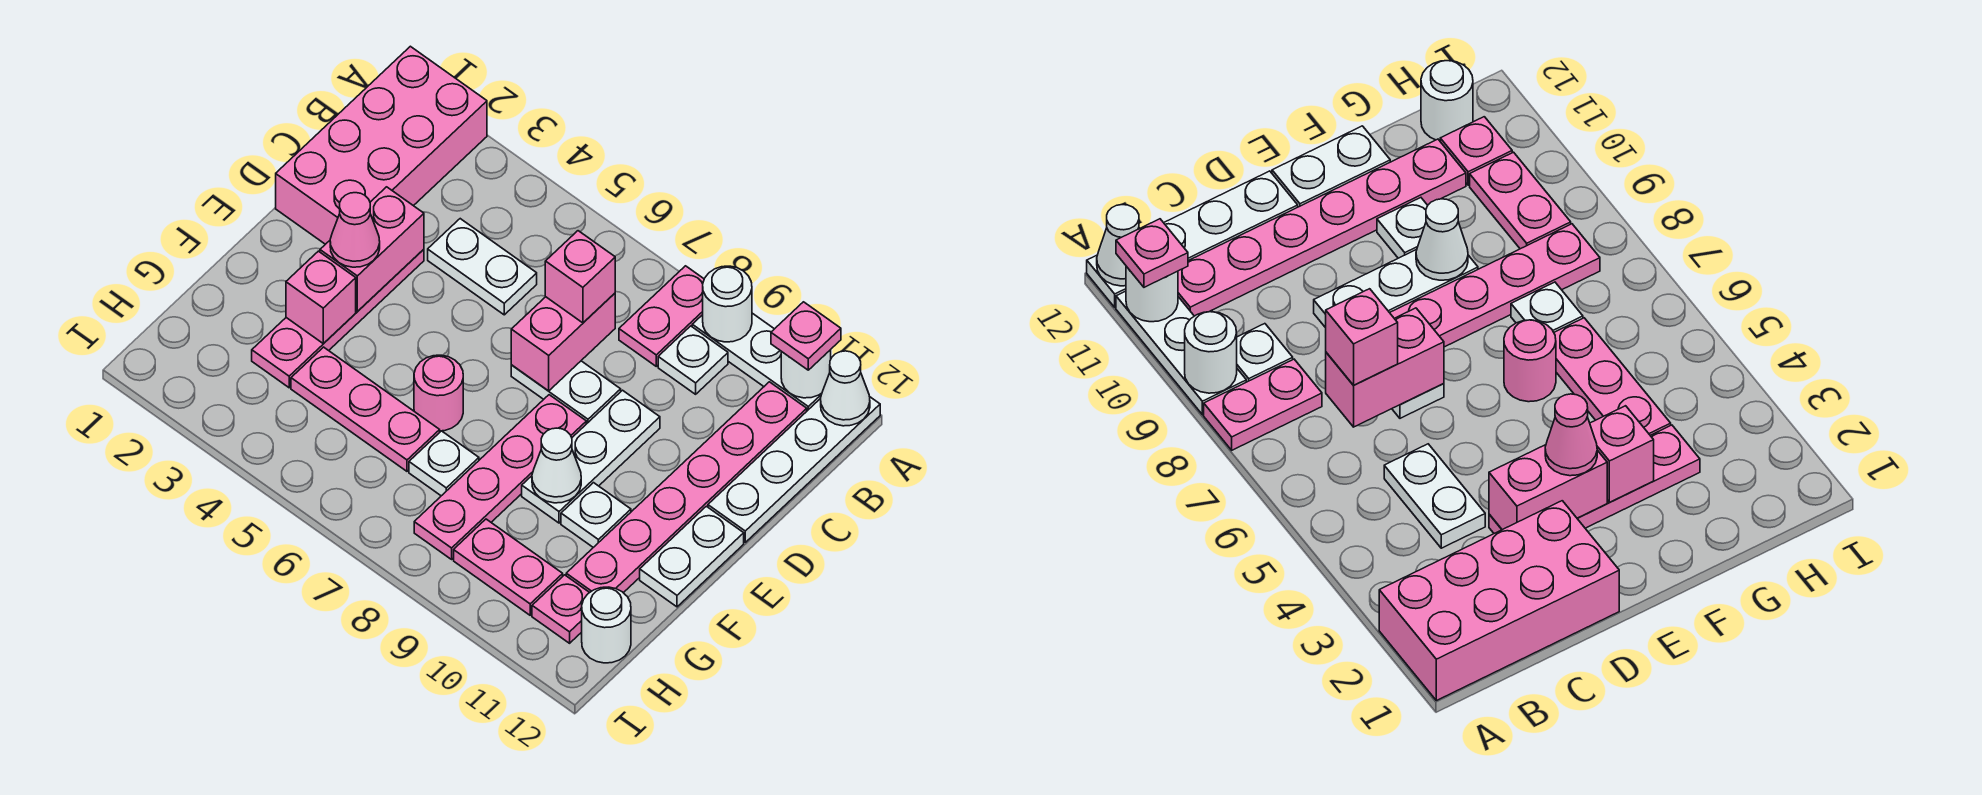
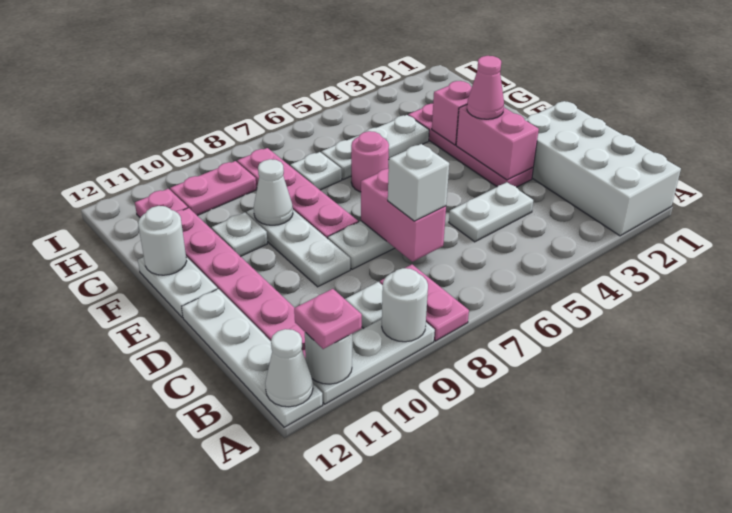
pink brick A1:D2 level 1 -> white brick A1:D2 level 1
pink brick C7 level 3 -> white brick C7 level 3
pink plate G4:G6 level 1 -> white plate G4:G6 level 1
white round brick H12 level 1 -> white round brick F12 level 2

